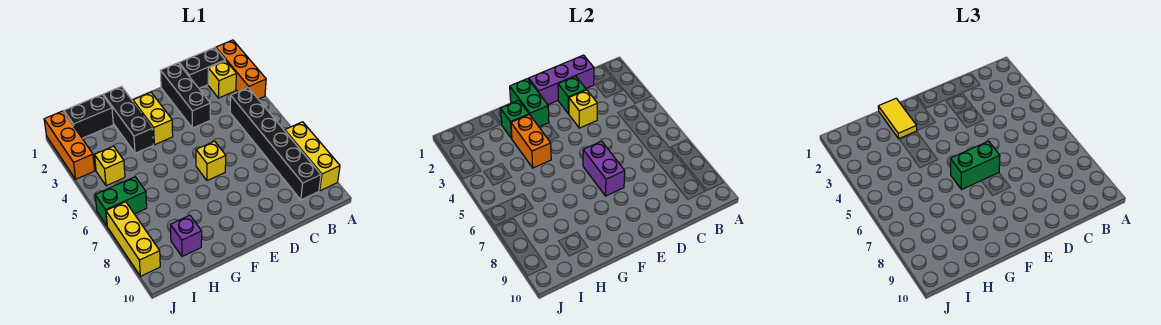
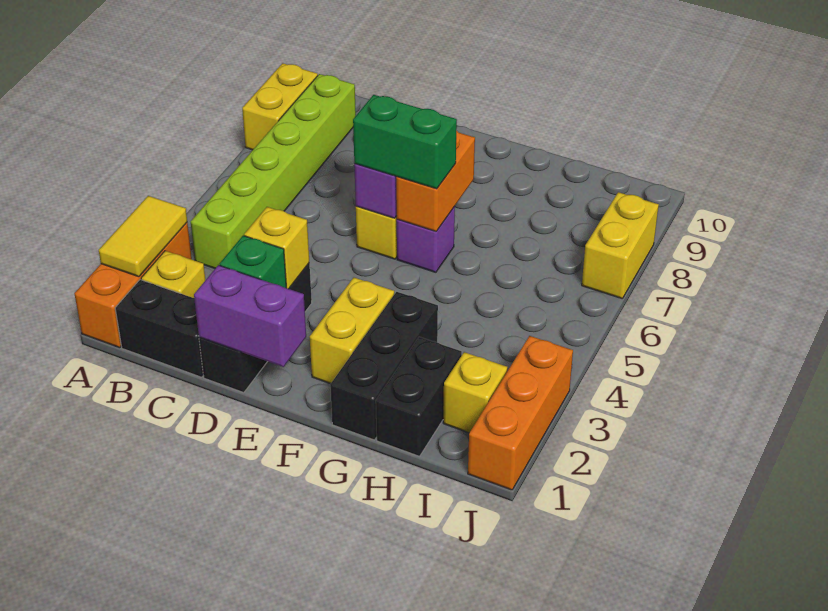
yellow brick A7:A9 level 1 -> yellow brick A8:A9 level 1
black brick B4:B9 level 1 -> lime brick B4:B9 level 1
purple brick C1:E1 level 2 -> purple brick D1:E1 level 2
green brick F1:F2 level 2 -> none
yellow tile G1:G2 level 3 -> yellow tile A2:A3 level 2
green brick G2 level 2 -> none
orange brick G3:G4 level 2 -> orange brick F6:F7 level 2
black brick H1:I1 level 1 -> black brick H1:H2 level 1
purple brick H9 level 1 -> purple brick F6 level 1
yellow brick I4 level 1 -> yellow brick I2 level 1
green brick I6:J6 level 1 -> none
yellow brick J7:J9 level 1 -> yellow brick J7:J8 level 1

